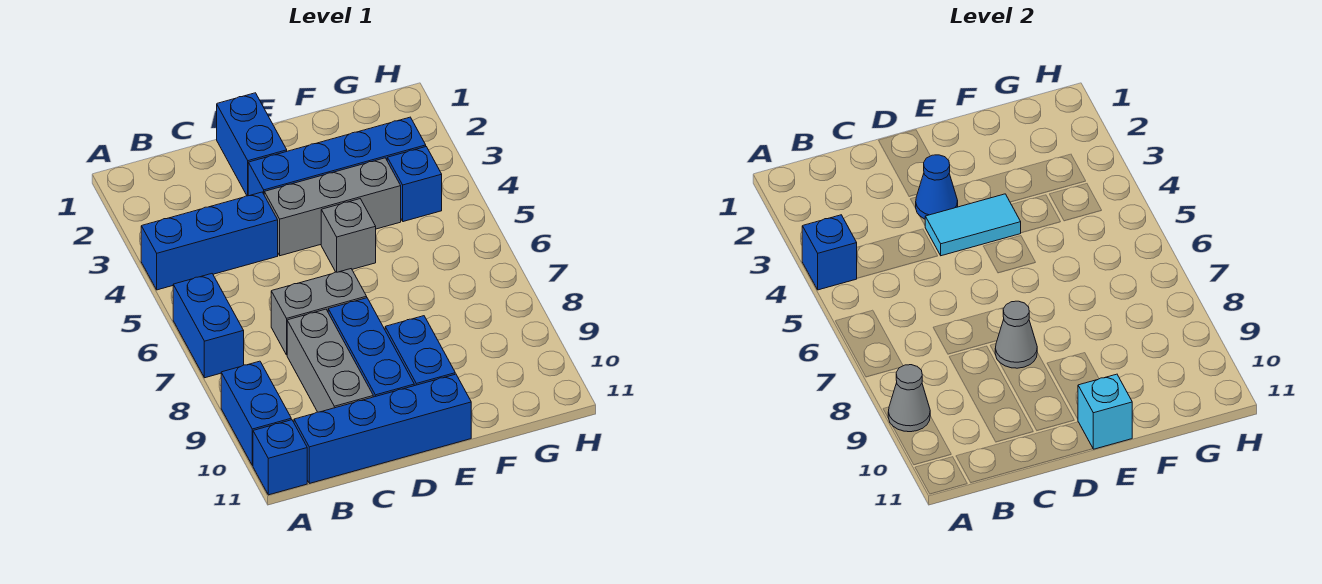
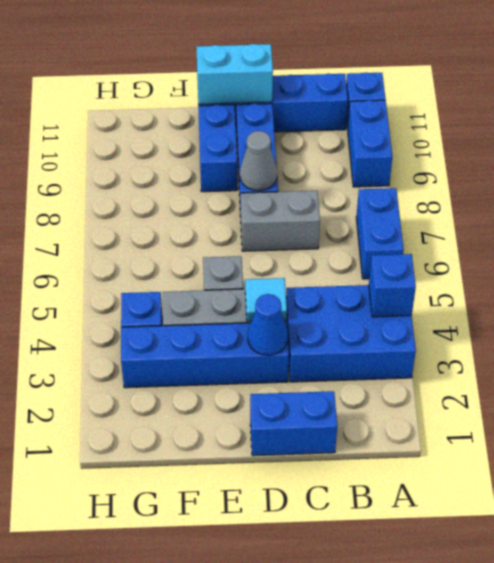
blue brick A4:C4 level 1 -> blue brick A3:C4 level 1
grey cone A9 level 2 -> none
grey brick C8:C10 level 1 -> none
blue brick D1:D2 level 1 -> blue brick C1:D1 level 1
cyan tile D4:E4 level 2 -> cyan tile D4 level 2
cyan brick E11 level 2 -> cyan brick D11:E11 level 2

